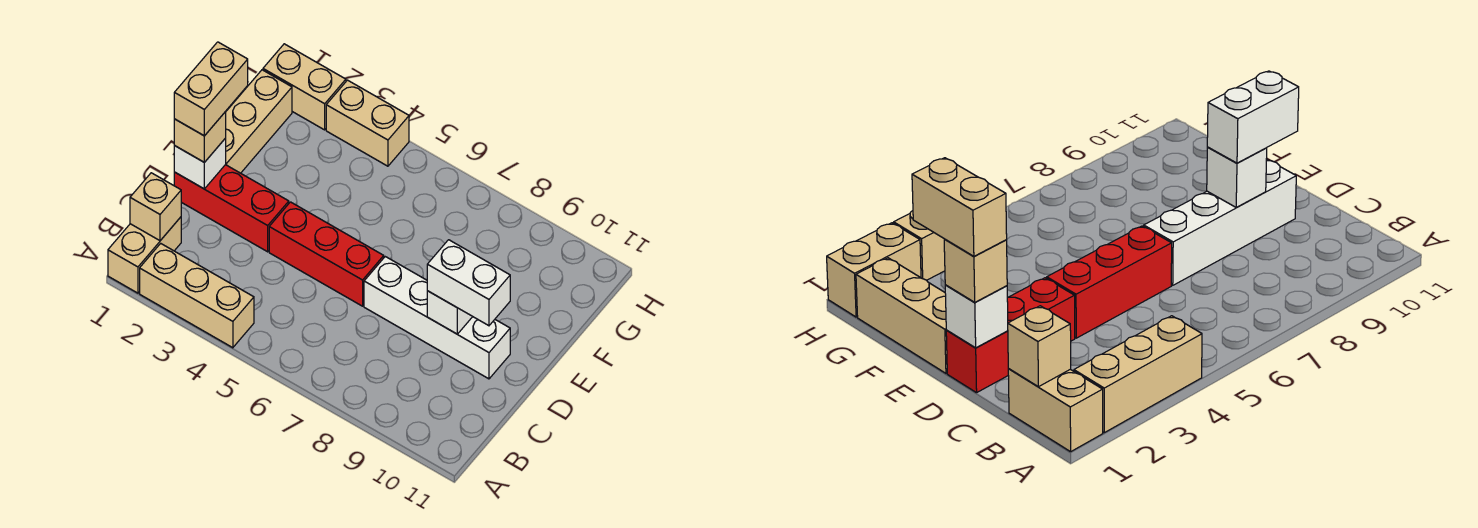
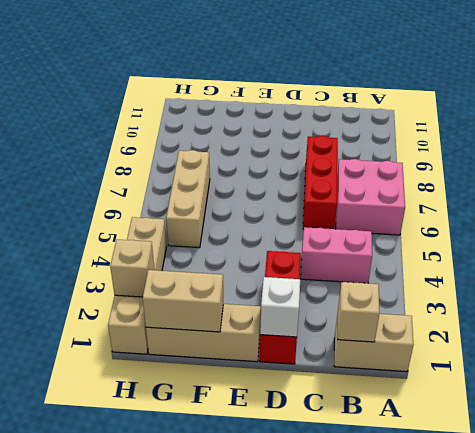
tan brick A2:A4 level 1 -> tan brick G5:G7 level 1
none -> pink brick A6:B7 level 1
none -> pink brick B4:C4 level 1
tan brick D1 level 3 -> tan brick H2 level 2
tan brick D1:E1 level 4 -> tan brick F1:G1 level 2
red brick D4:D6 level 1 -> red brick C6:C8 level 1
white brick D7:D10 level 1 -> none
white brick D9 level 2 -> none
white brick D9:D10 level 3 -> none

